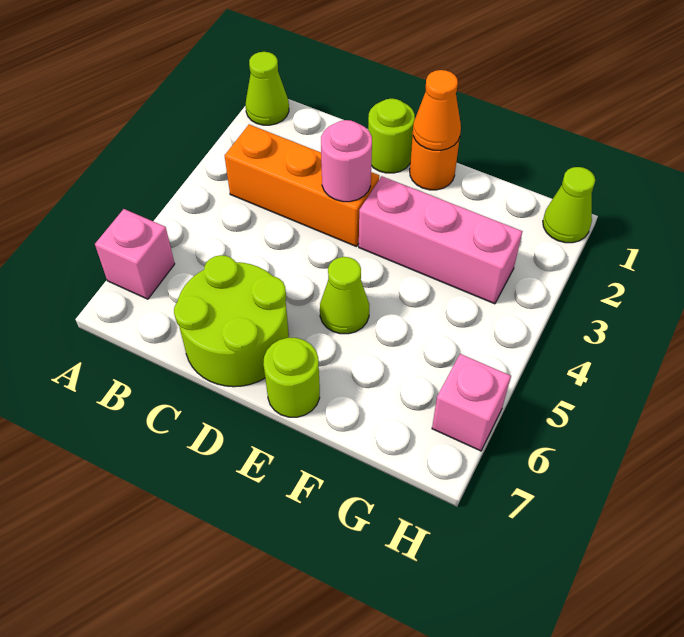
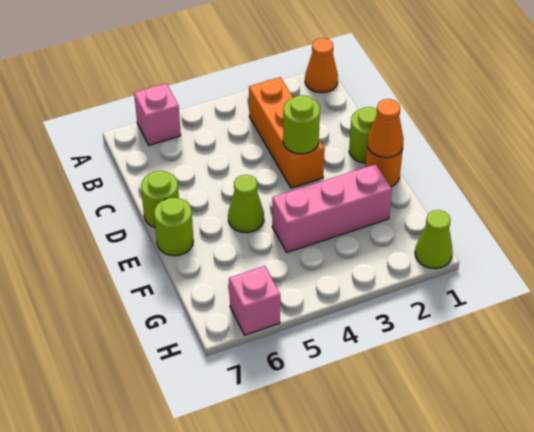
lime cone A1 level 1 -> orange cone A1 level 1
lime round brick C6:D7 level 1 -> lime round brick D7 level 1
pink round brick D3 level 2 -> lime round brick D3 level 2
pink brick E3:G3 level 1 -> pink brick F2:F4 level 1

